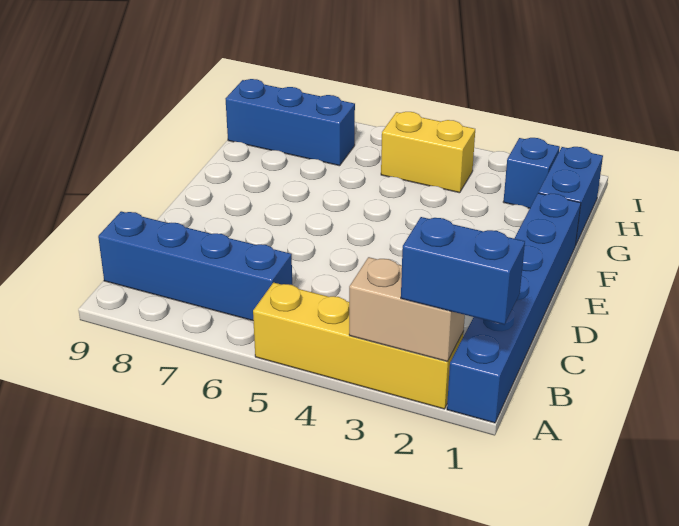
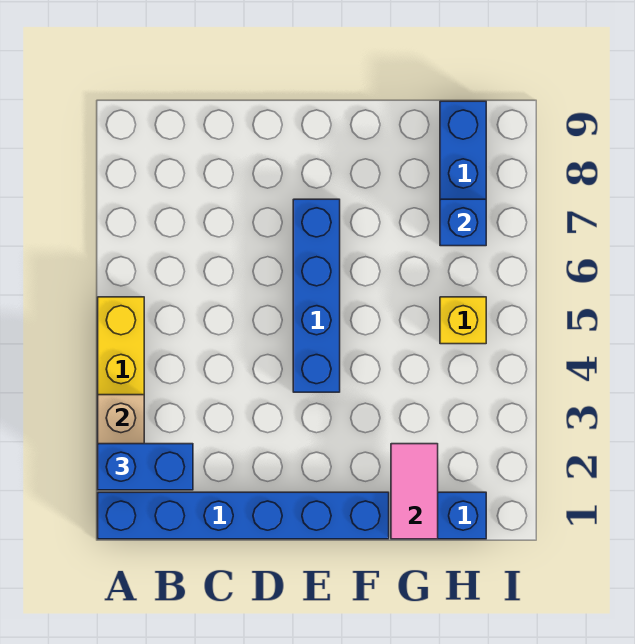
blue brick A1:A2 level 3 -> blue brick A2:B2 level 3
blue brick B6:B9 level 1 -> blue brick E4:E7 level 1
none -> pink tile G1:G2 level 2
blue brick H2 level 1 -> blue brick H7 level 2
yellow brick H4:H5 level 1 -> yellow brick H5 level 1

